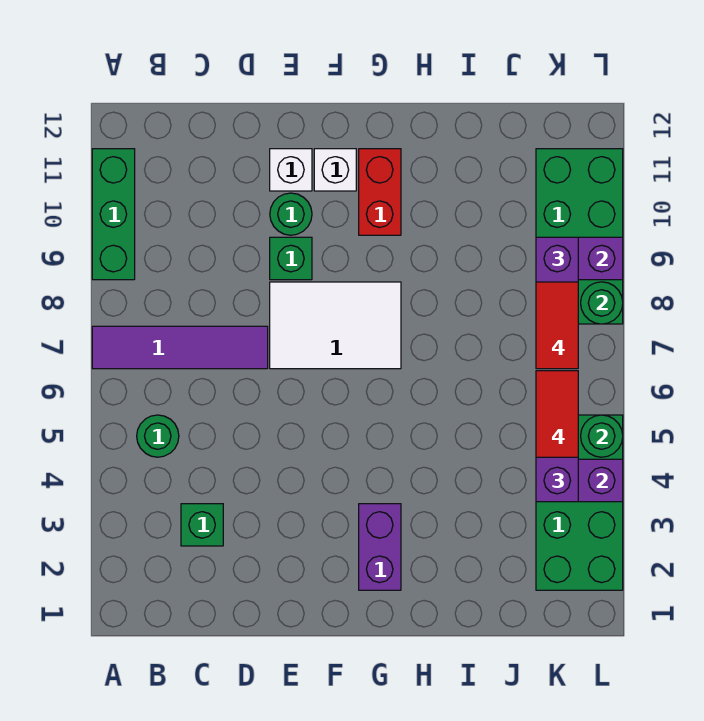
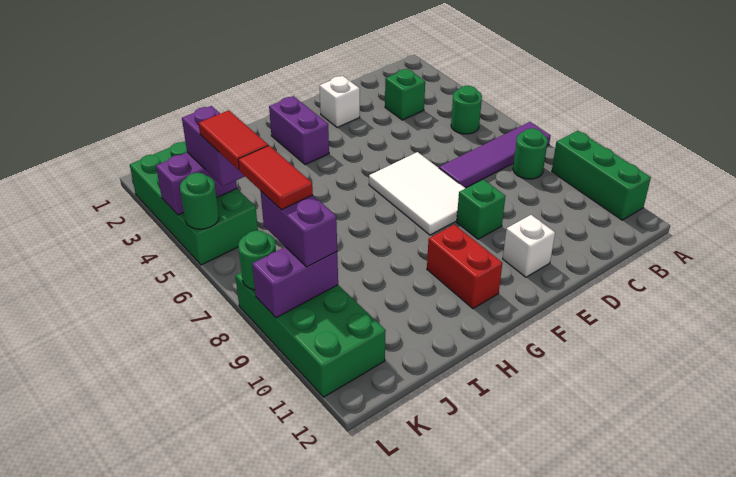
white tile E7:G8 level 1 -> white tile E6:F8 level 1
green round brick E10 level 1 -> green round brick B8 level 1
white brick F11 level 1 -> white brick E2 level 1

